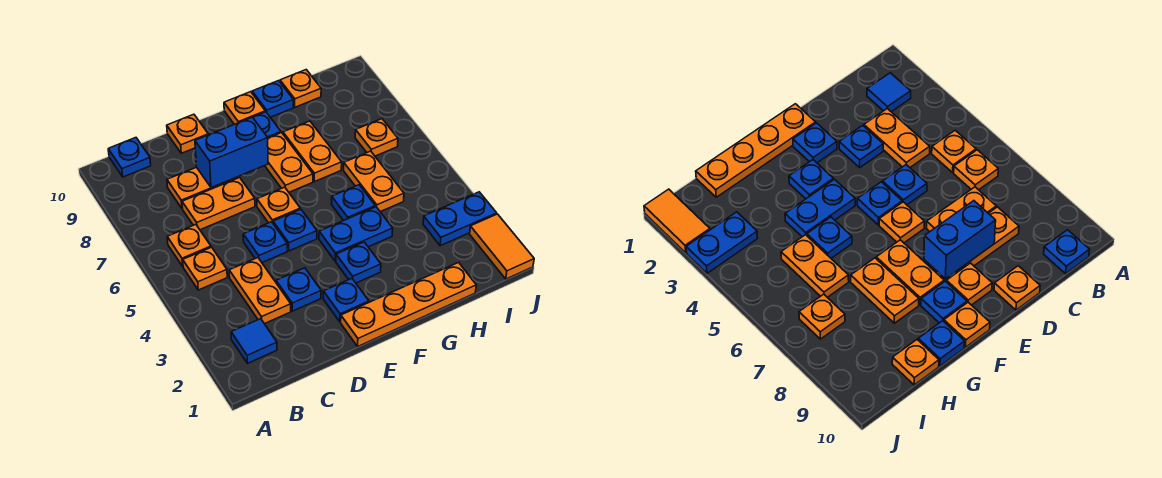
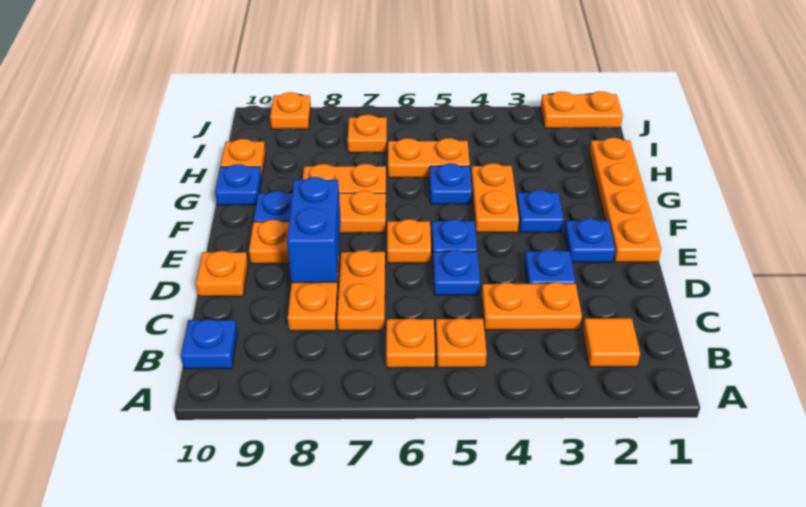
blue tile B2 level 1 -> orange tile B2 level 1
blue plate F4:G4 level 1 -> orange plate F4:G4 level 1
orange plate F10 level 1 -> orange plate J9 level 1
blue plate I3:J3 level 1 -> none
orange tile J1:J2 level 1 -> orange plate J1:J2 level 1

